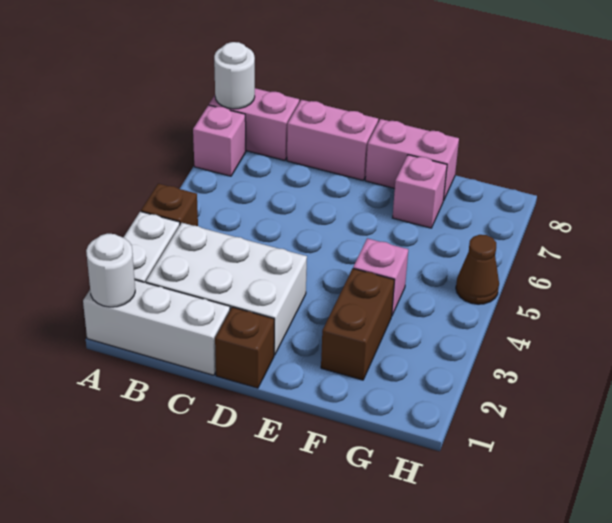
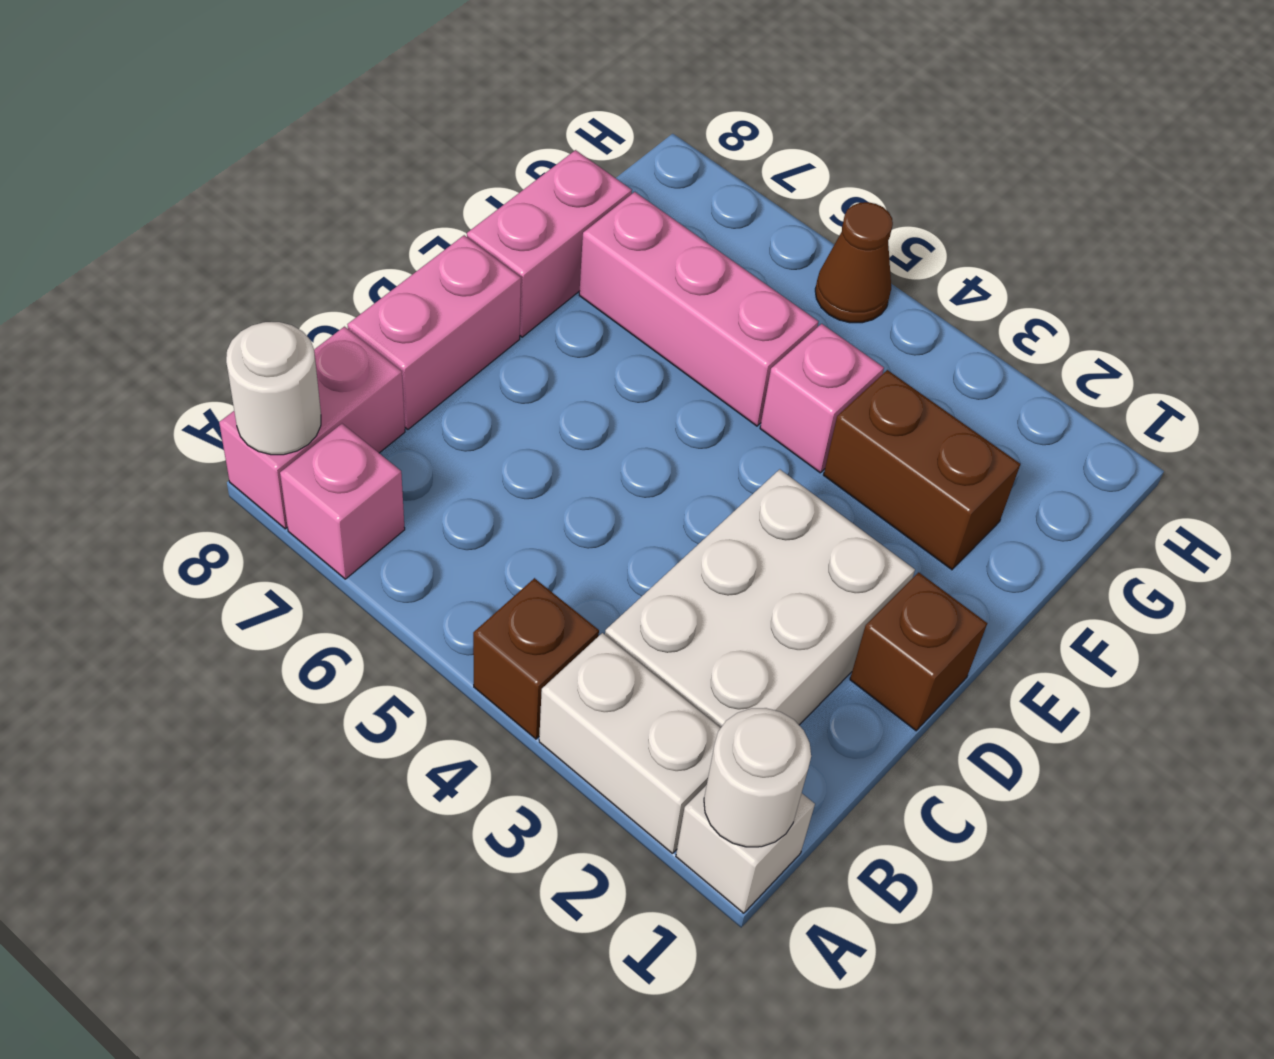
white brick A1:C1 level 1 -> white brick A1 level 1
pink brick F7 level 1 -> pink brick F5:F7 level 1

